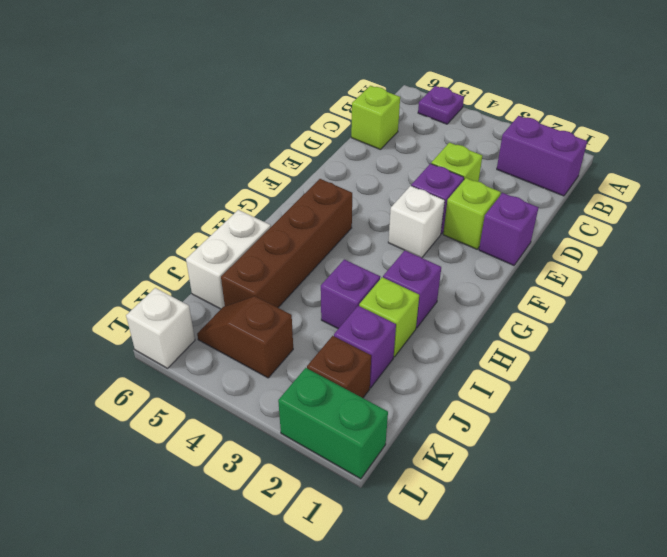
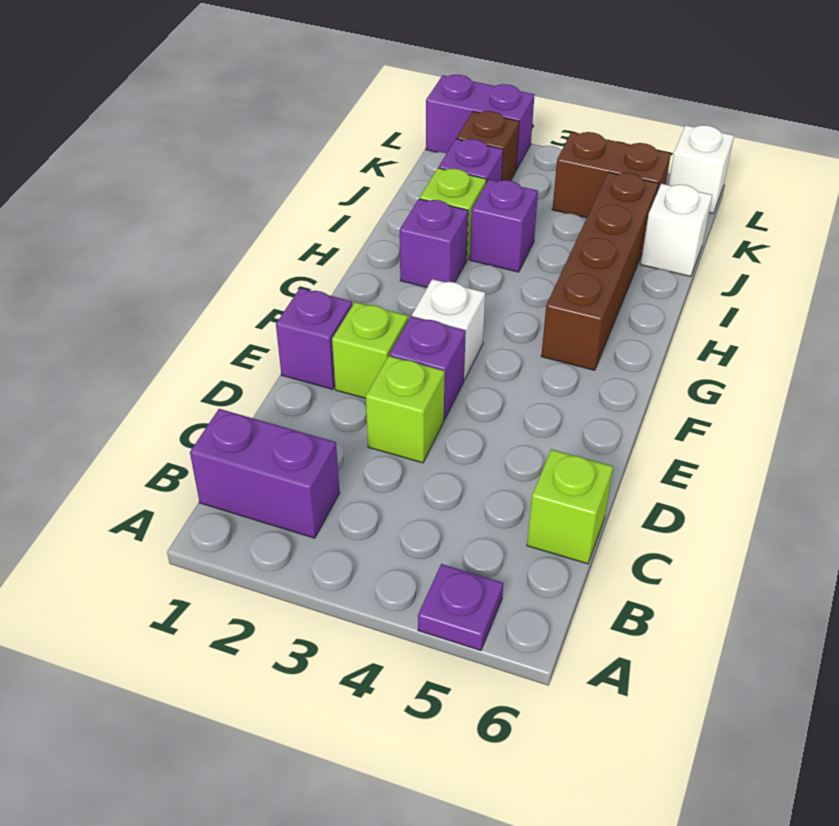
white brick I6:J6 level 1 -> white brick J6 level 1
brown slope K4:K5 level 1 top 4 -> brown brick K4:K5 level 1
green brick L1:L2 level 1 -> purple brick L1:L2 level 1

